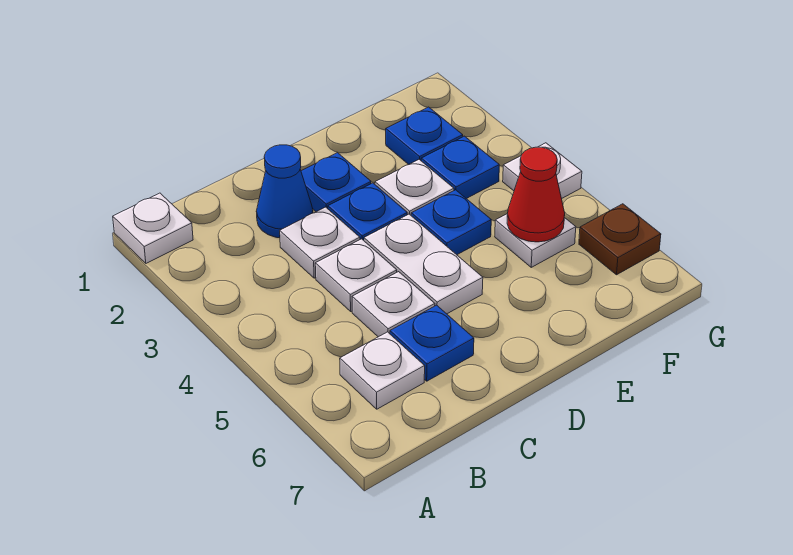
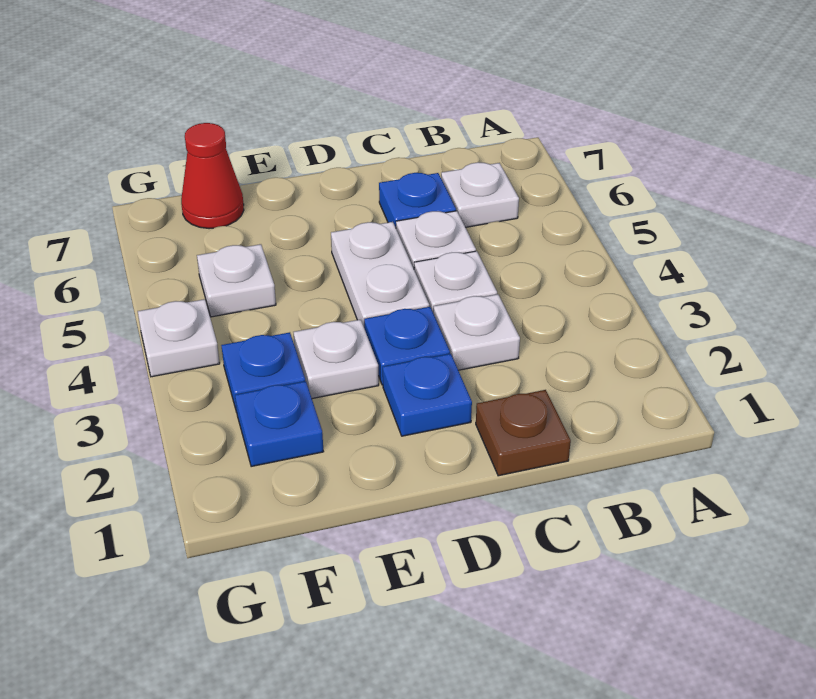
white plate A1 level 1 -> none
blue cone C2 level 1 -> none
blue plate E4 level 1 -> none
red cone F5 level 2 -> red cone F7 level 1
brown plate G6 level 1 -> brown plate C1 level 1

